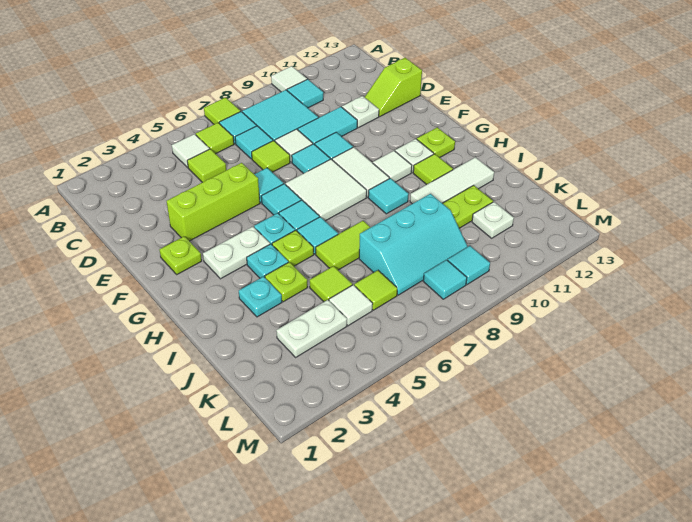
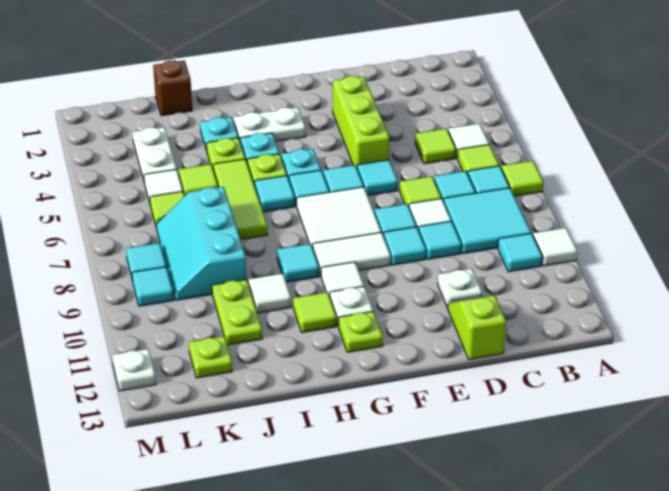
cyan tile D9:D10 level 1 -> cyan tile D9 level 1
lime plate F2 level 1 -> lime plate K12 level 1
white plate G3:G4 level 1 -> white plate G3:H3 level 1
lime tile I6:I7 level 1 -> lime tile I5:I7 level 1
white tile I10:I12 level 1 -> white tile I10 level 1
none -> brown brick J1 level 1
white plate K11 level 1 -> white plate M12 level 1

